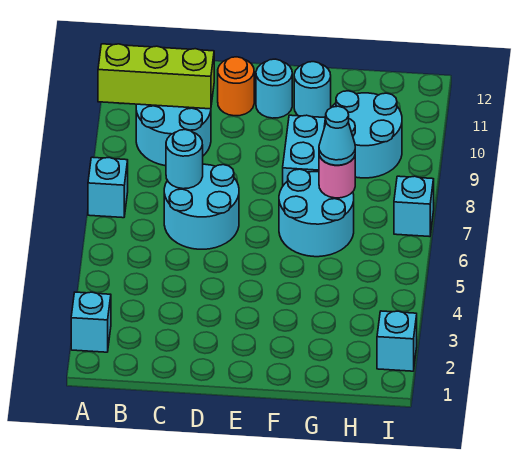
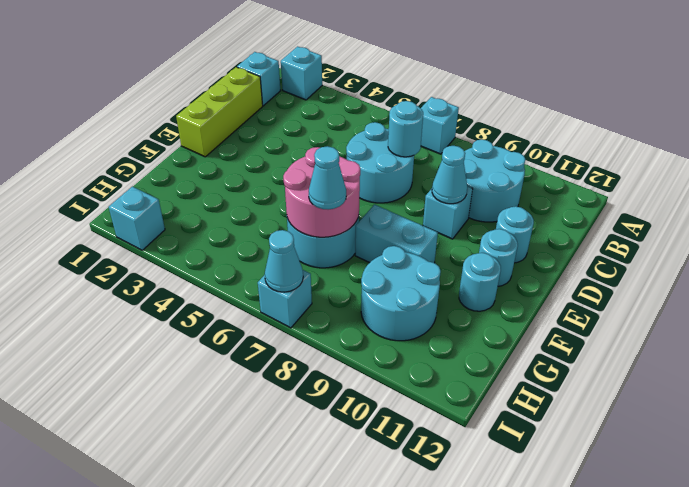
lime brick A10:C10 level 2 -> lime brick C1:E1 level 1
none -> cyan brick B1 level 1
none -> cyan brick D9 level 1
none -> cyan cone D9 level 2
orange round brick D11 level 1 -> cyan round brick D11 level 1
pink round brick G7 level 2 -> pink round brick F6:G7 level 2
none -> cyan cone I7 level 2

